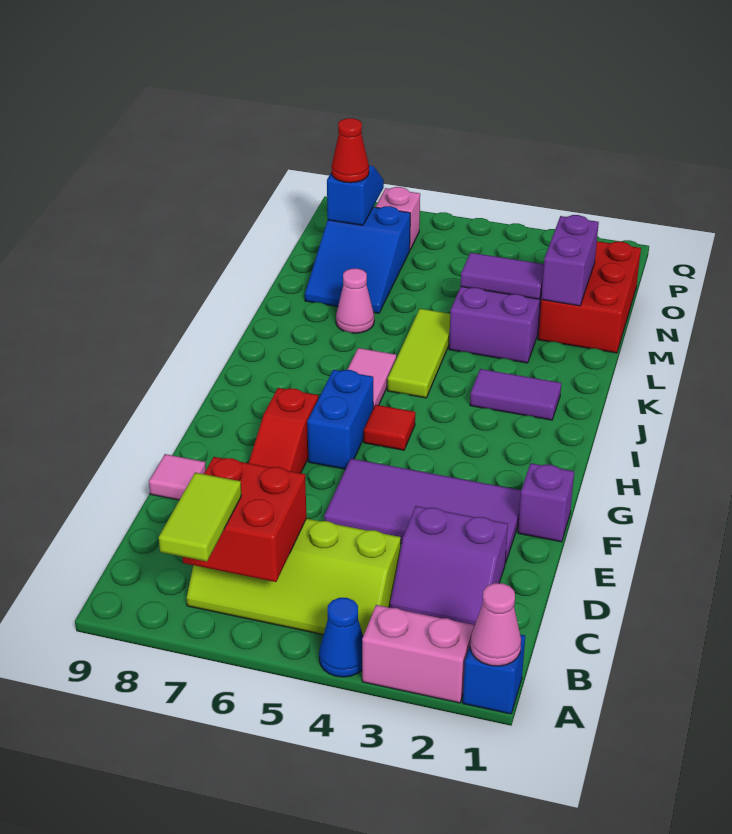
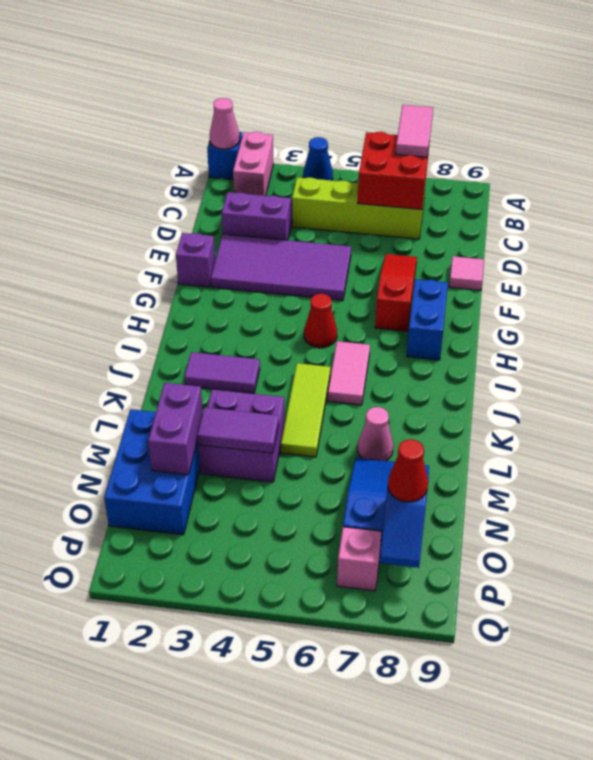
pink brick A2:A3 level 1 -> pink brick A2:B2 level 1
lime tile A7:B7 level 3 -> pink tile A7:B7 level 3
blue brick G6:H6 level 1 -> blue brick G8:H8 level 1
red tile H5 level 1 -> red cone H5 level 1
red brick M1:O2 level 1 -> blue brick M1:O2 level 1

